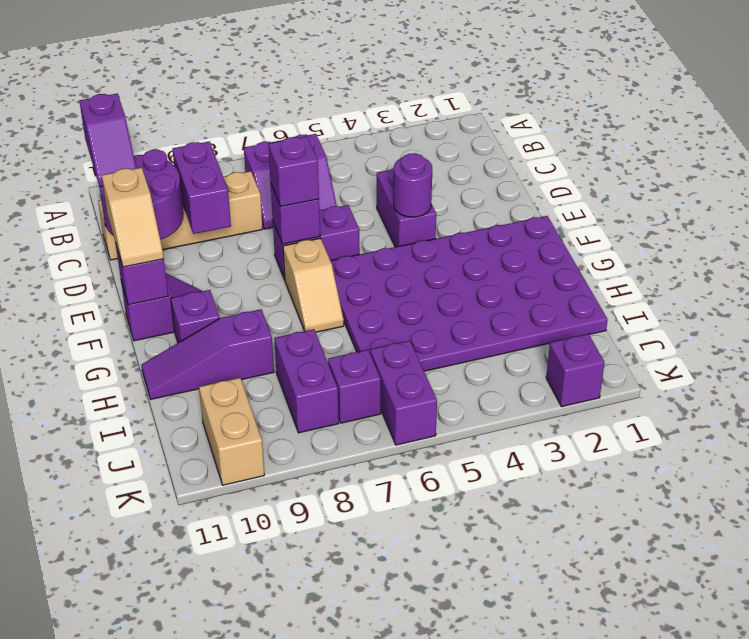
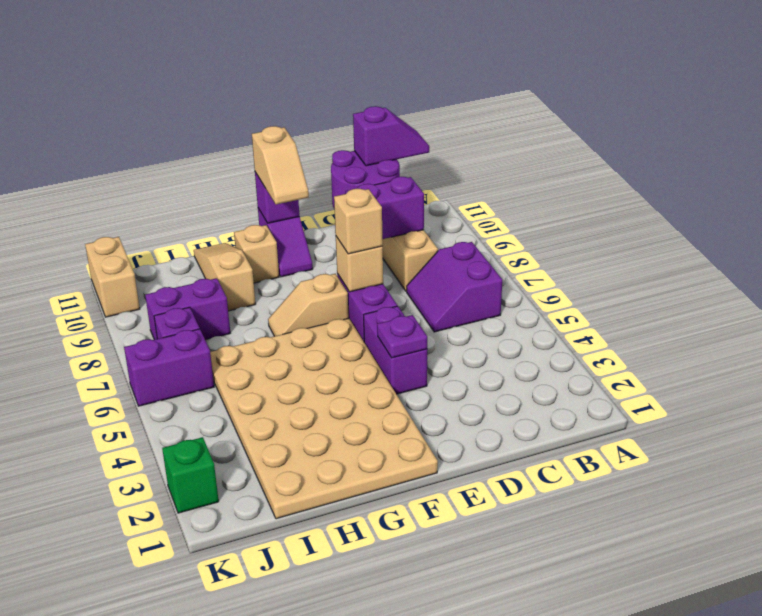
purple slope B11:C11 level 3 top B -> purple slope B11:C11 level 3 top C
purple brick D4:E4 level 1 -> purple brick E4:E5 level 1
purple round brick E4 level 2 -> purple plate E4 level 2
purple brick E7 level 2 -> tan brick E7 level 2
purple brick E7 level 3 -> tan brick E7 level 3
tan slope E11:F11 level 3 top E -> tan slope F10:F11 level 3 top 11
purple plate F1:I6 level 1 -> tan plate F1:I6 level 1
purple brick G10 level 1 -> tan brick G10 level 1
purple slope H9:H11 level 1 top 9 -> tan slope H9:H11 level 1 top 9
tan brick J10:K10 level 1 -> tan brick K10:K11 level 1
purple brick K2 level 1 -> green brick K2 level 1

